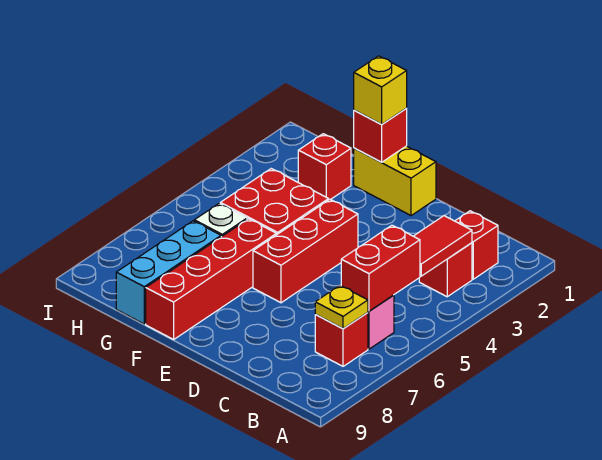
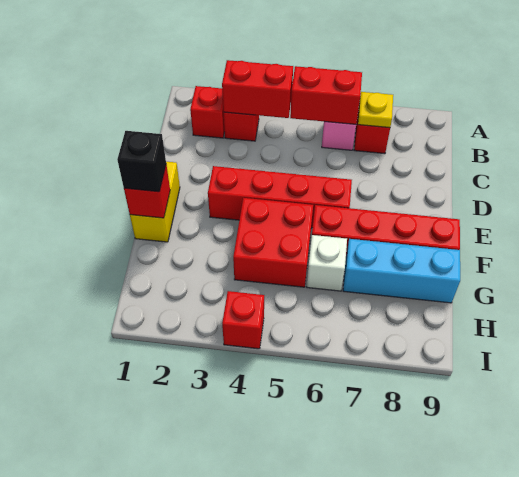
red tile B3:B4 level 2 -> red brick B3:B4 level 2
red brick E4:E6 level 1 -> red brick E3:E6 level 1
yellow brick F1 level 3 -> black brick F1 level 3
red brick G2 level 1 -> red brick I4 level 1

